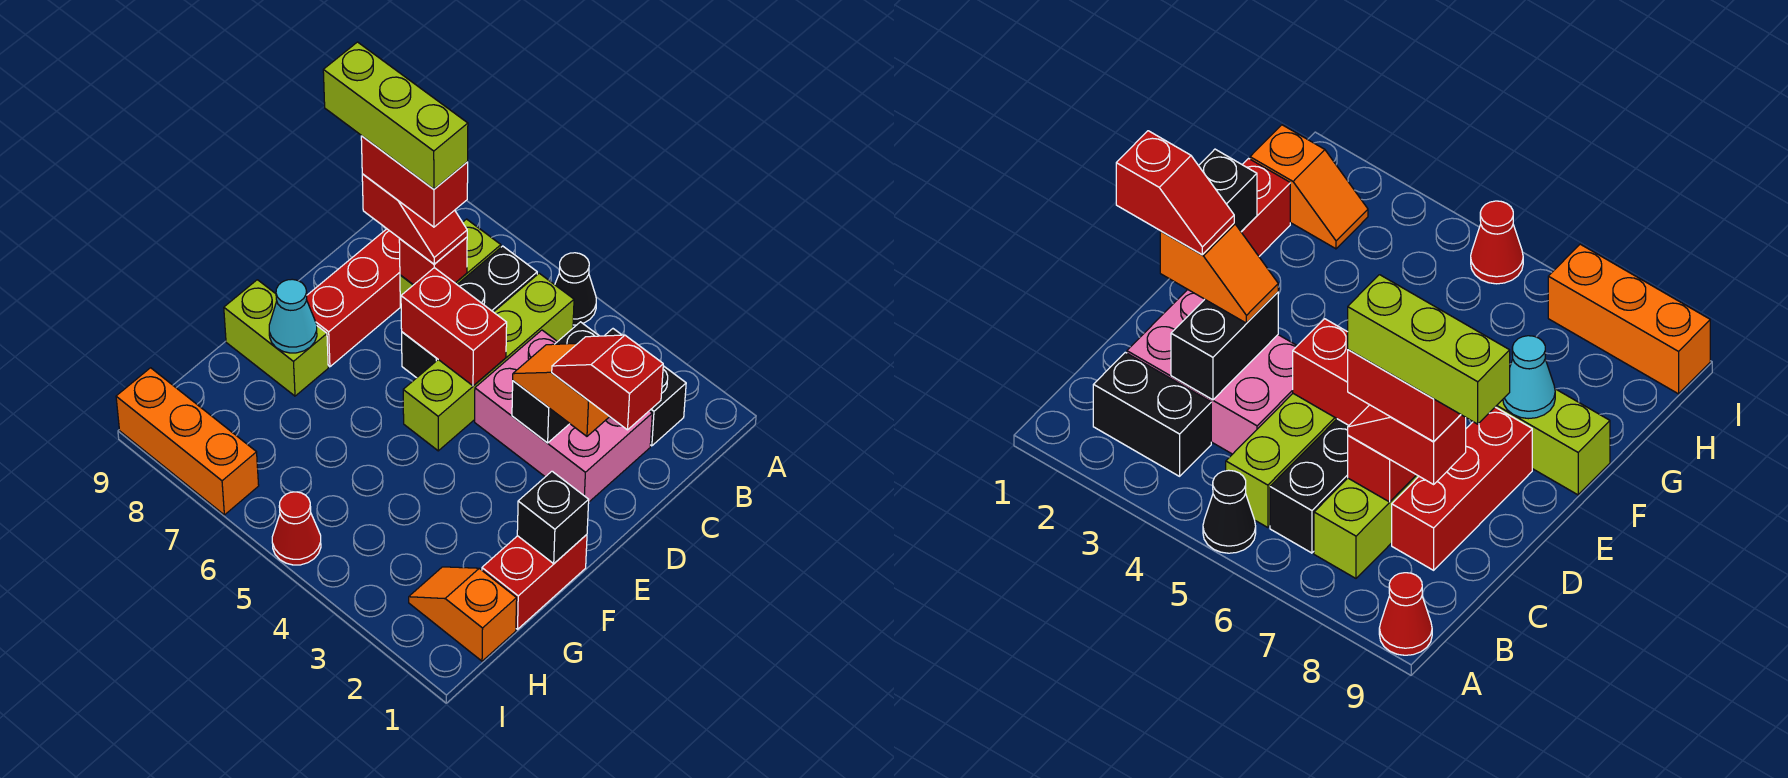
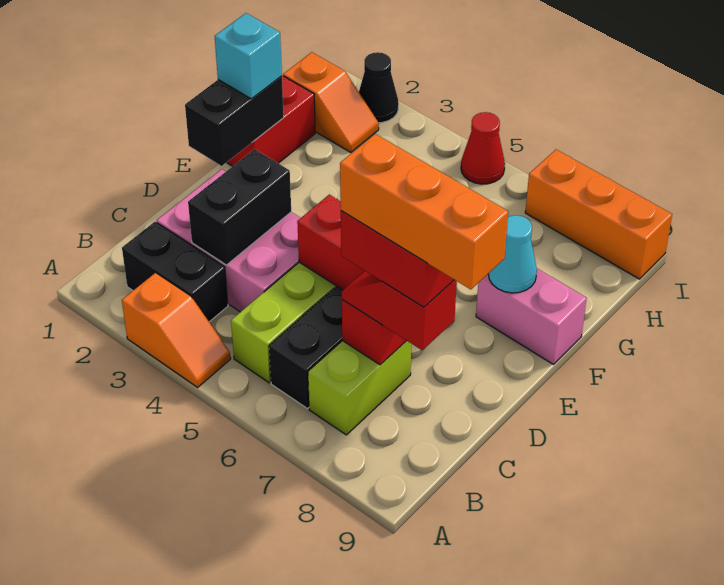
black cone A5 level 1 -> black cone I2 level 1
red cone A9 level 1 -> none
lime brick C7:C9 level 5 -> orange brick C7:C9 level 5
red brick C8:E8 level 1 -> none
red slope D1:D2 level 4 top 1 -> none
orange slope D2:D3 level 3 top 2 -> orange slope A3:A4 level 1 top 3
black brick F1 level 2 -> black brick E1:F1 level 2
none -> cyan brick F1 level 3
lime brick F8:F9 level 1 -> pink brick F8:F9 level 1

